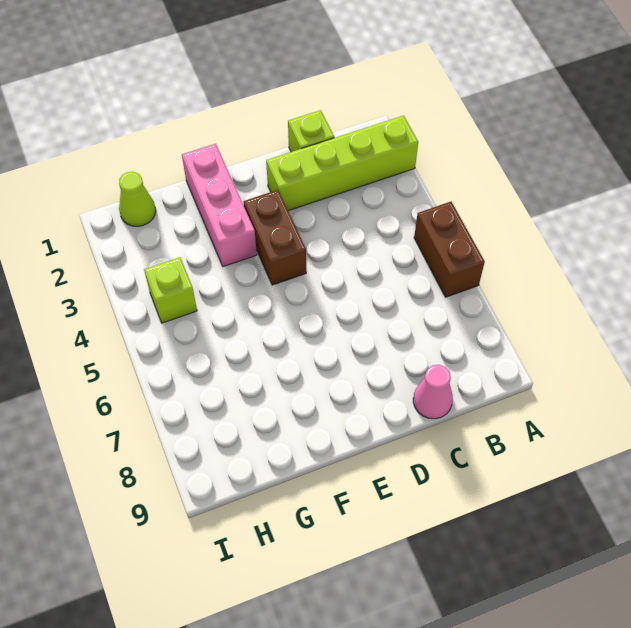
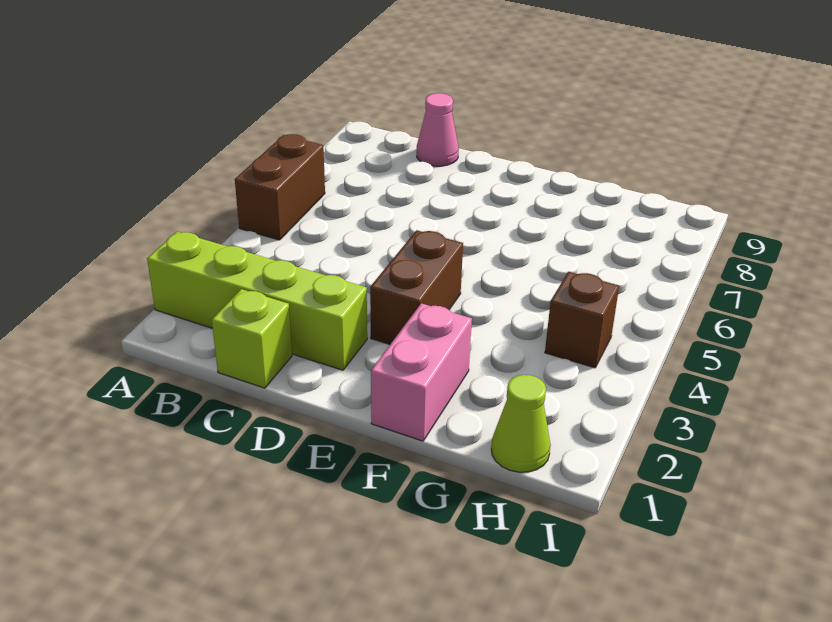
pink brick F1:F3 level 1 -> pink brick F1:F2 level 1
lime brick H4 level 1 -> brown brick H4 level 1

